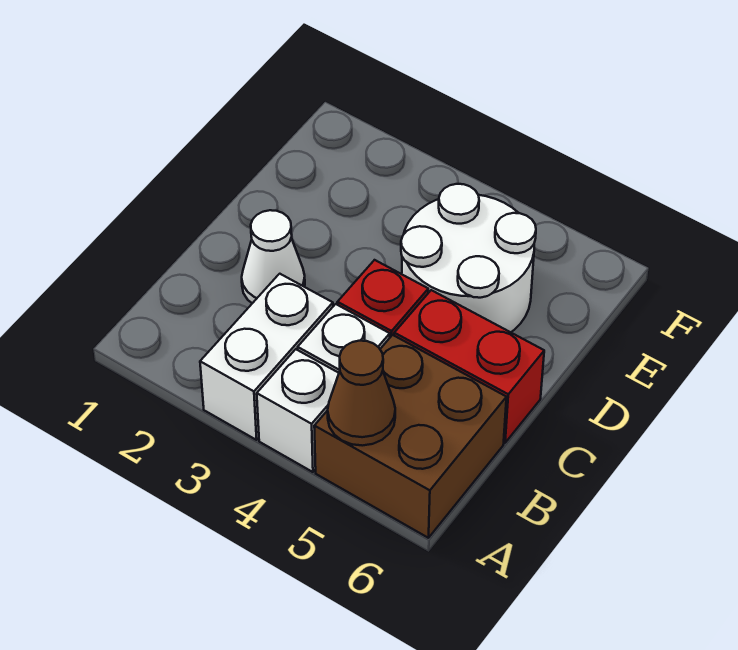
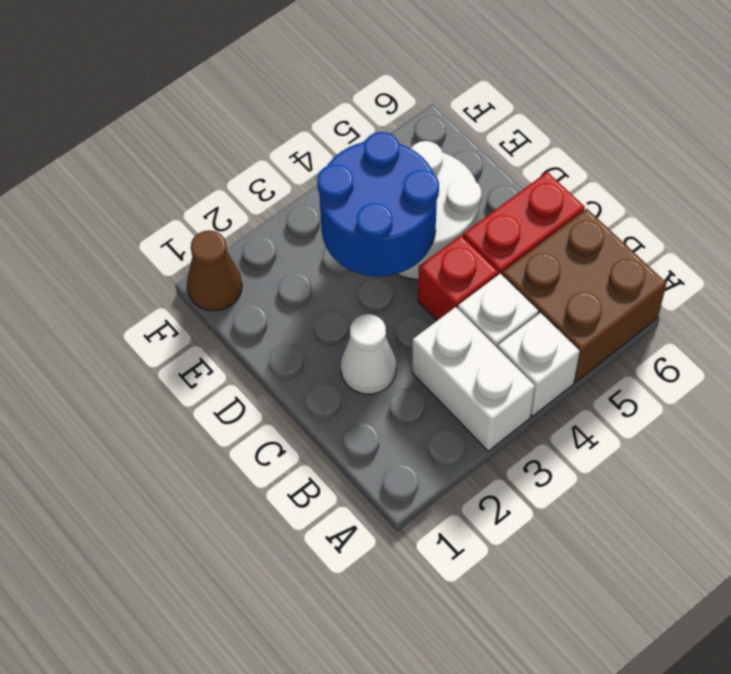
brown cone A5 level 2 -> brown cone F1 level 1
none -> blue round brick D3:E4 level 2

